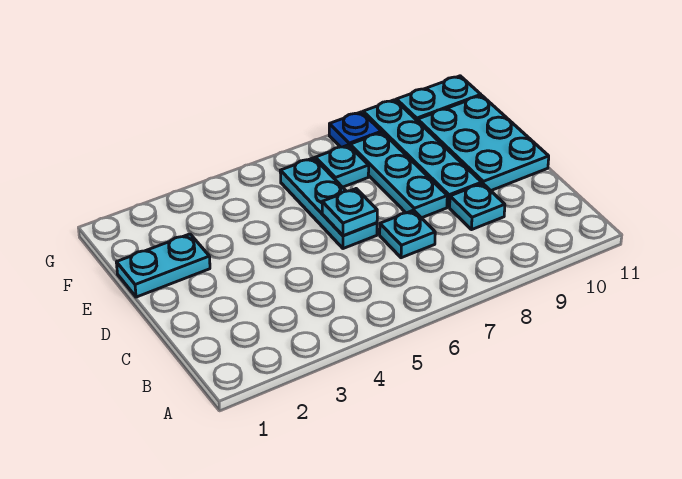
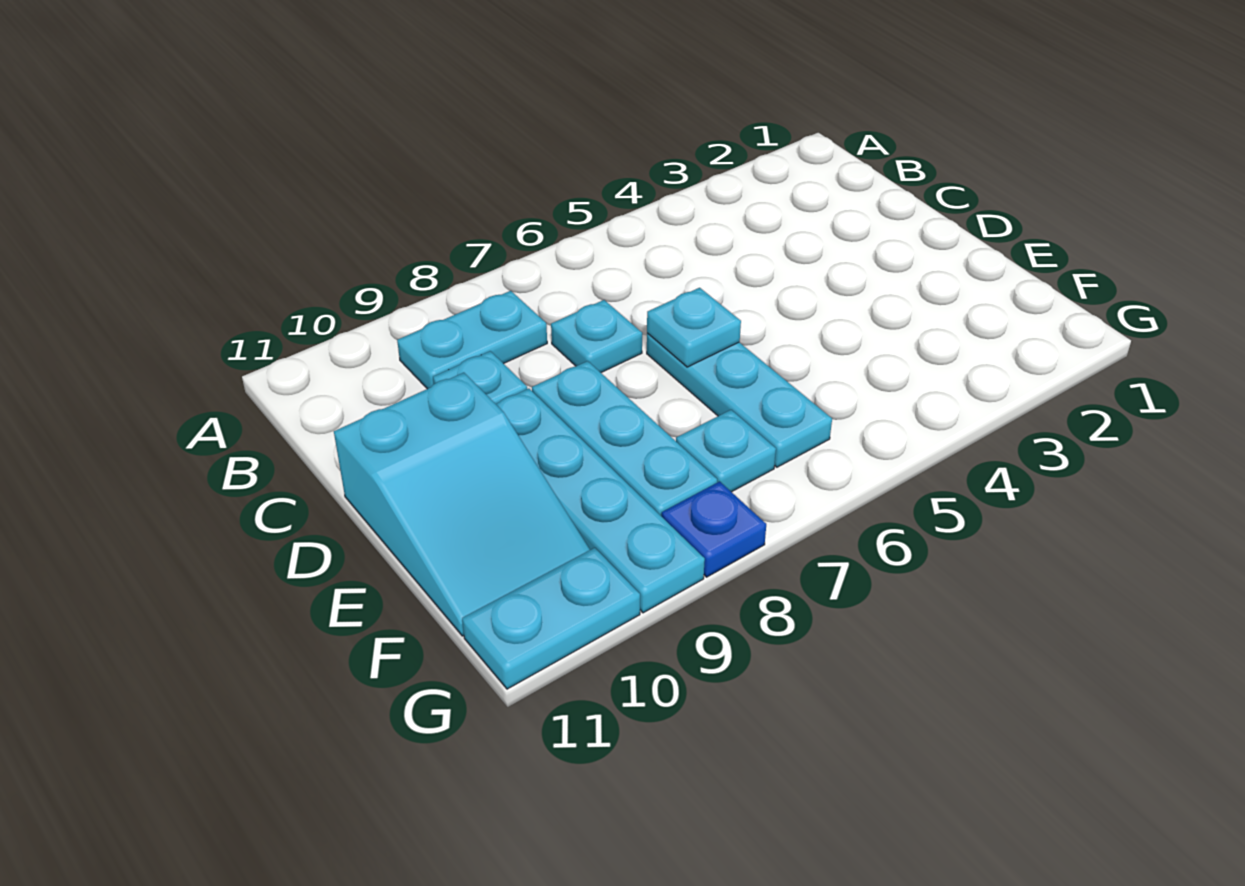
cyan plate D10:F11 level 1 -> cyan slope D10:F11 level 1 top D
cyan plate E1:E2 level 1 -> cyan plate B8:B9 level 1

